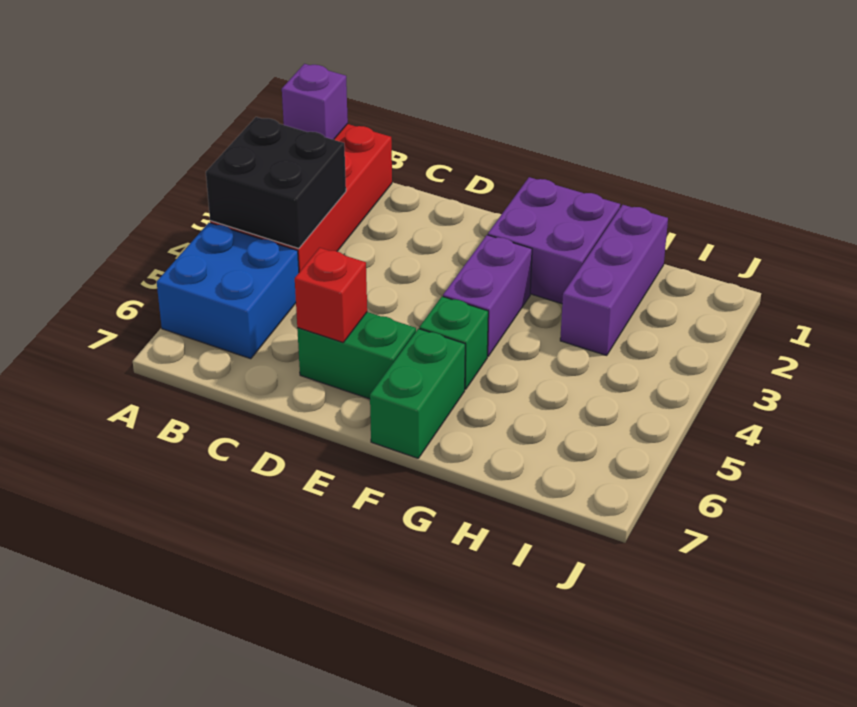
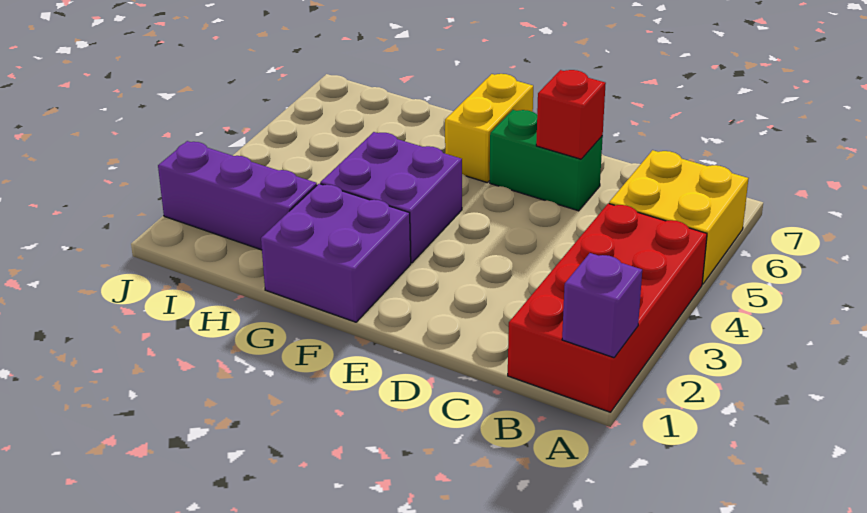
black brick A3:B4 level 2 -> none
blue brick A5:B6 level 1 -> yellow brick A5:B6 level 1
purple brick F3:F4 level 1 -> purple brick F3:G4 level 1
green brick F5 level 1 -> none
green brick F6:F7 level 1 -> yellow brick F6:F7 level 1
purple brick H1:H3 level 1 -> purple brick H2:J2 level 1

